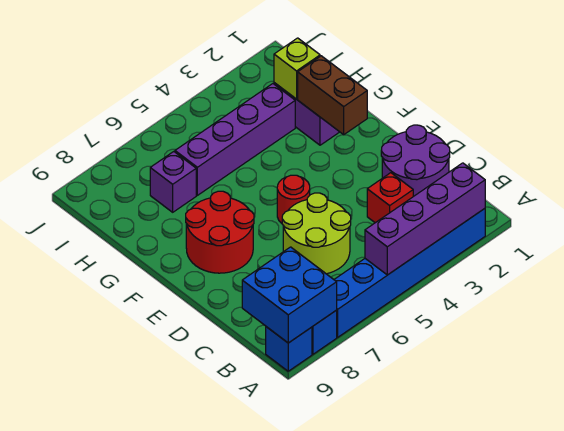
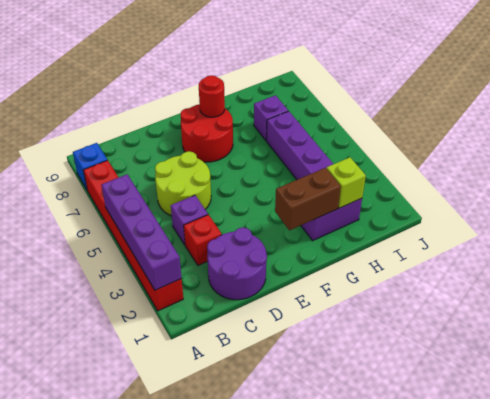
blue brick A2:A7 level 1 -> red brick A2:A7 level 1
blue brick A8:B9 level 2 -> none
blue brick A9 level 1 -> none
none -> purple brick C4 level 1
red round brick E5 level 1 -> red round brick F8 level 2

